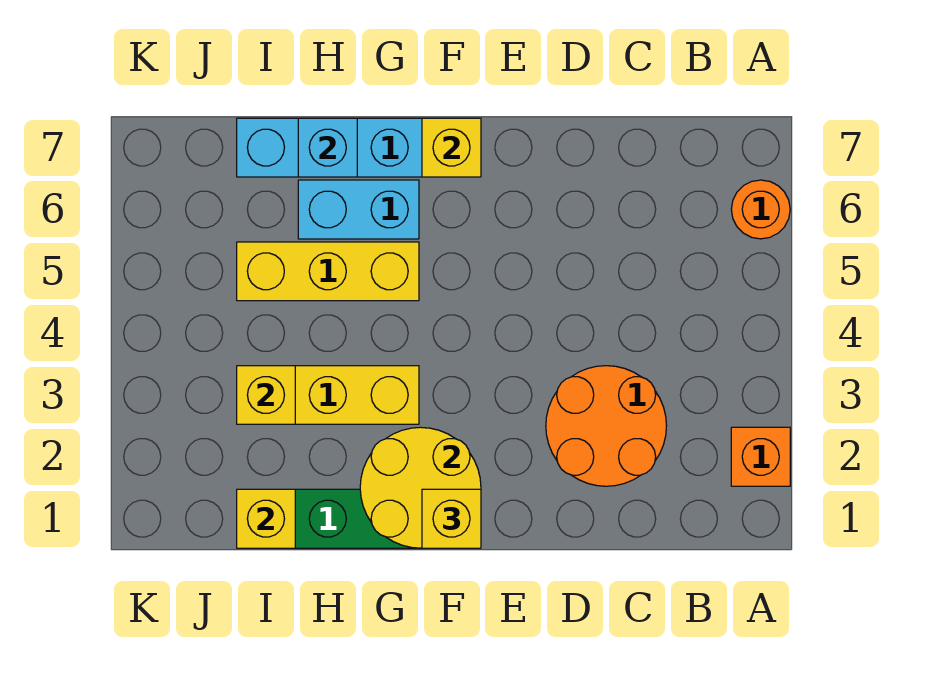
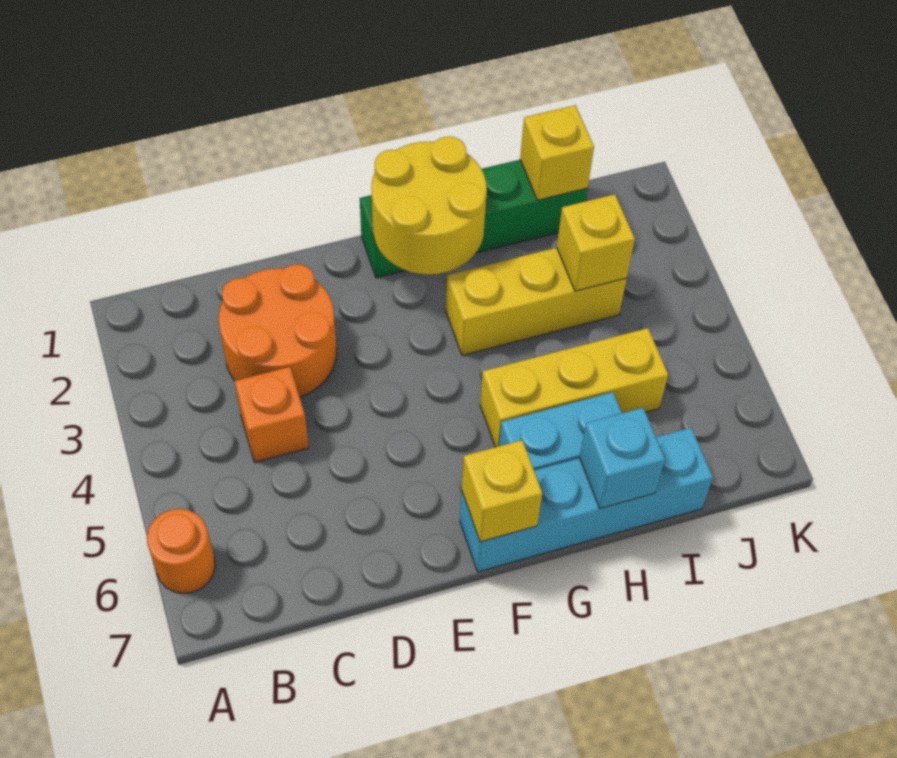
orange brick A2 level 1 -> orange brick C4 level 1
yellow brick F1 level 3 -> none

